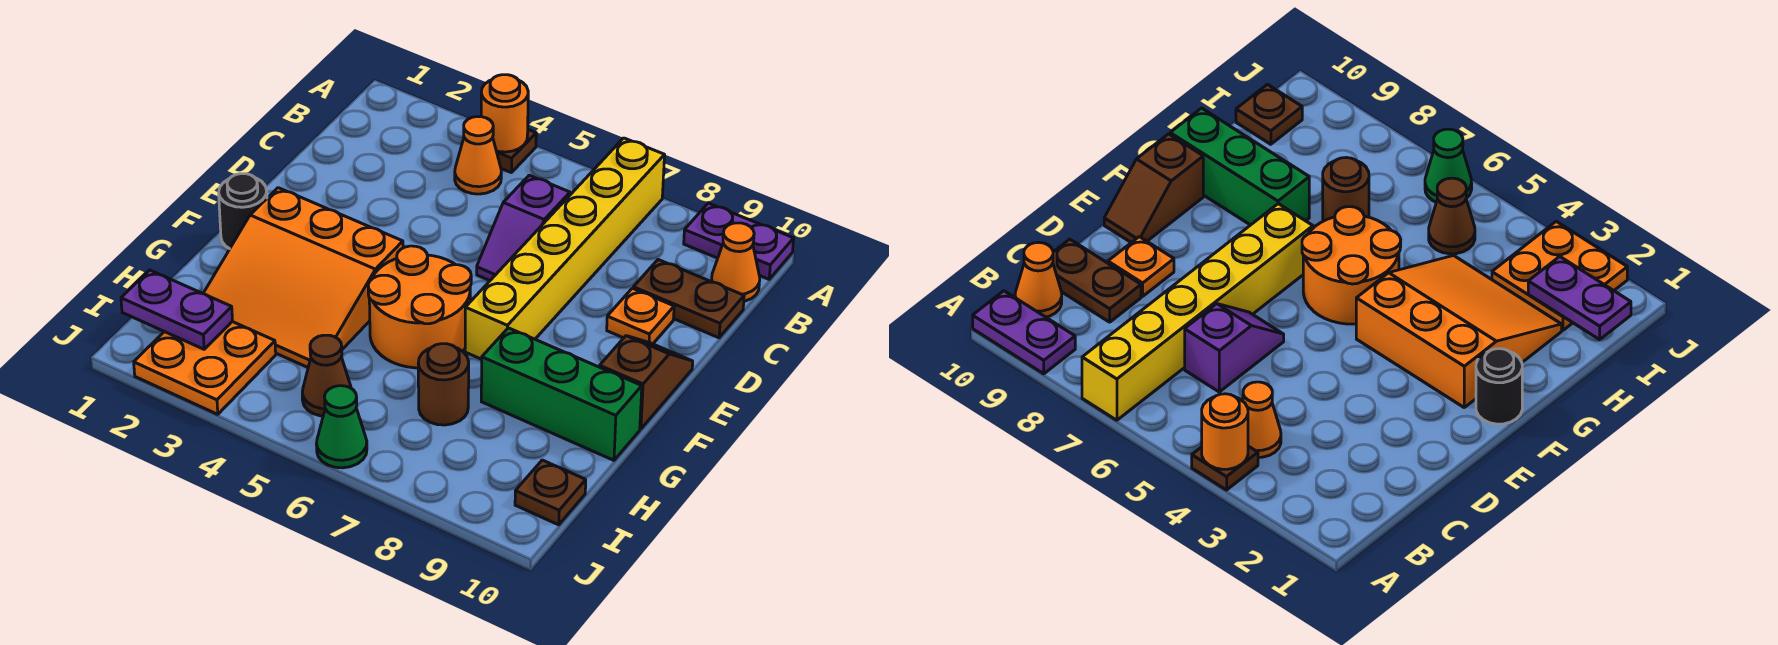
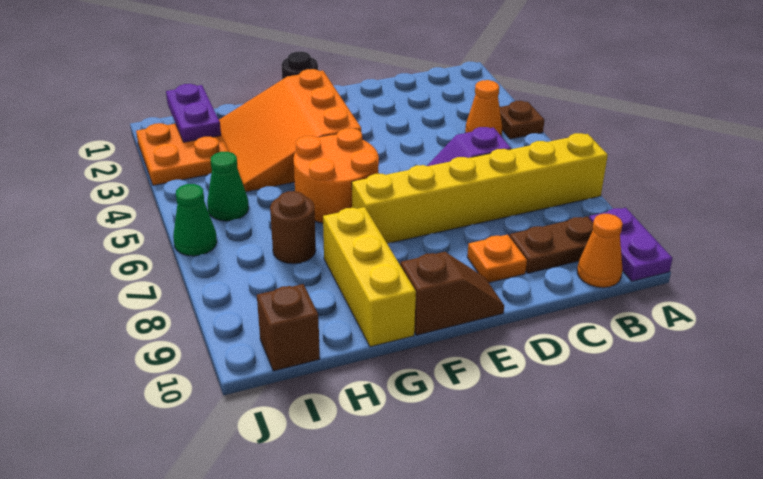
orange round brick A4 level 2 -> none
brown plate C9:C10 level 1 -> brown plate B9:C9 level 1
green brick G8:G10 level 1 -> yellow brick G8:G10 level 1
brown cone I5 level 1 -> green cone I5 level 1
brown plate I10 level 1 -> brown brick I10 level 1

